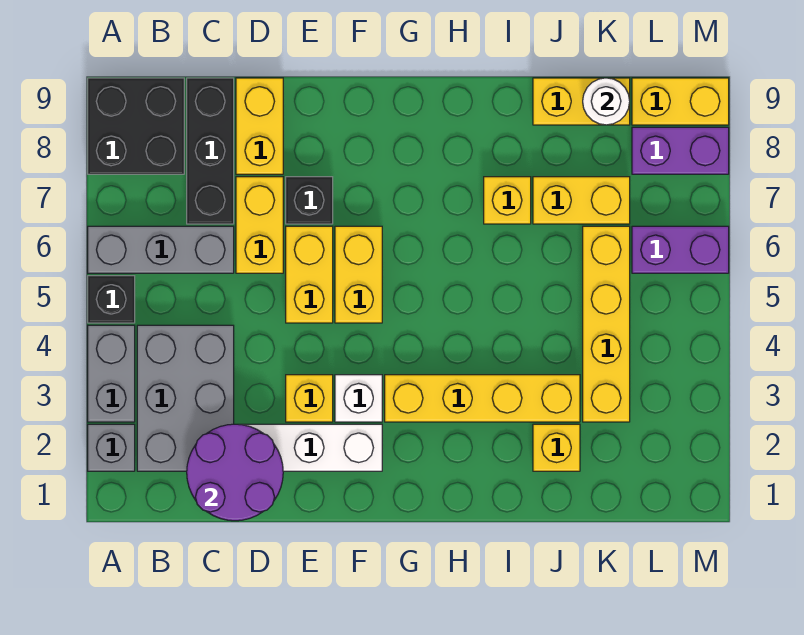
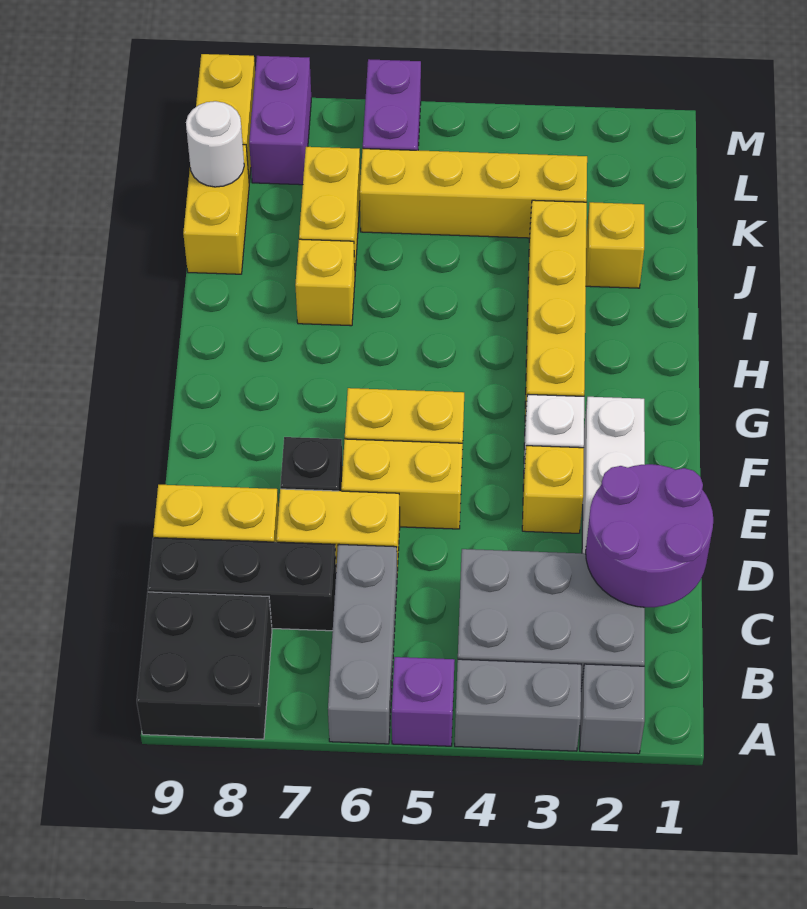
black brick A5 level 1 -> purple brick A5 level 1

